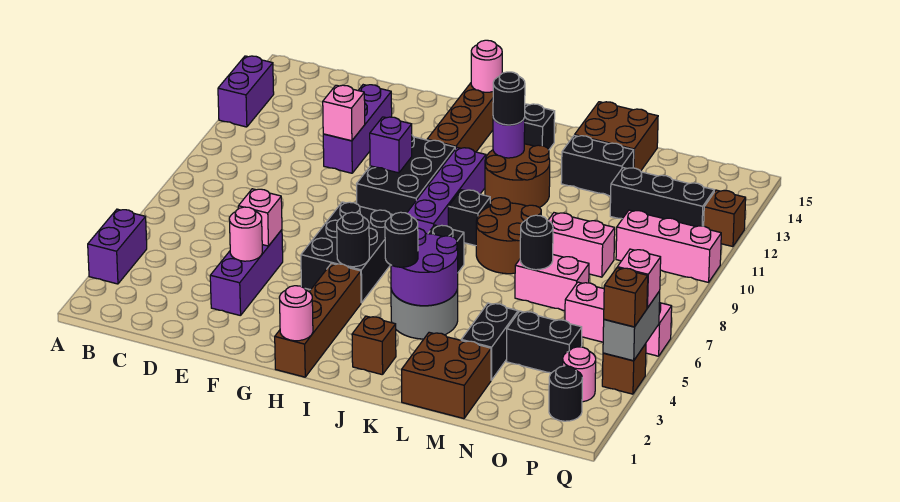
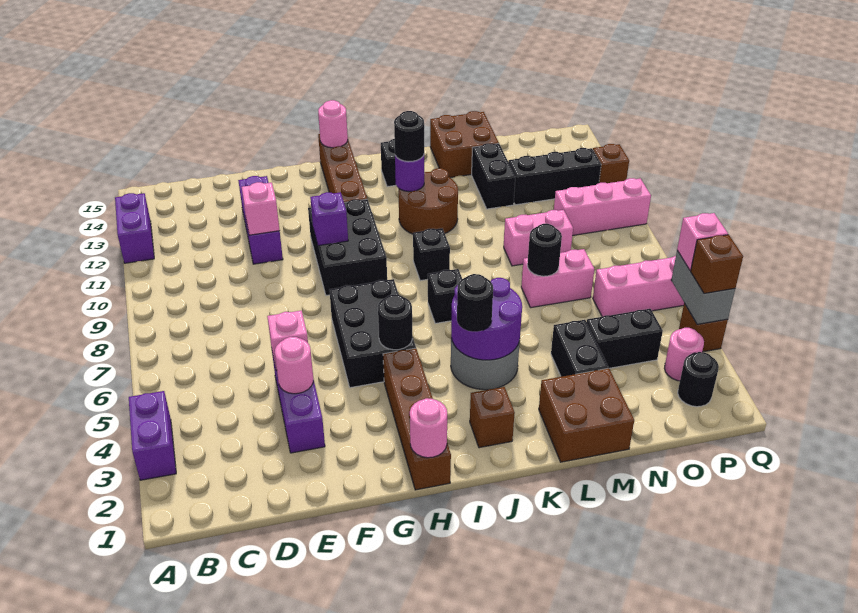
purple brick I8:I11 level 1 -> none
brown round brick K8:L9 level 1 -> none
black brick L13:M13 level 1 -> black brick M12:M13 level 1

